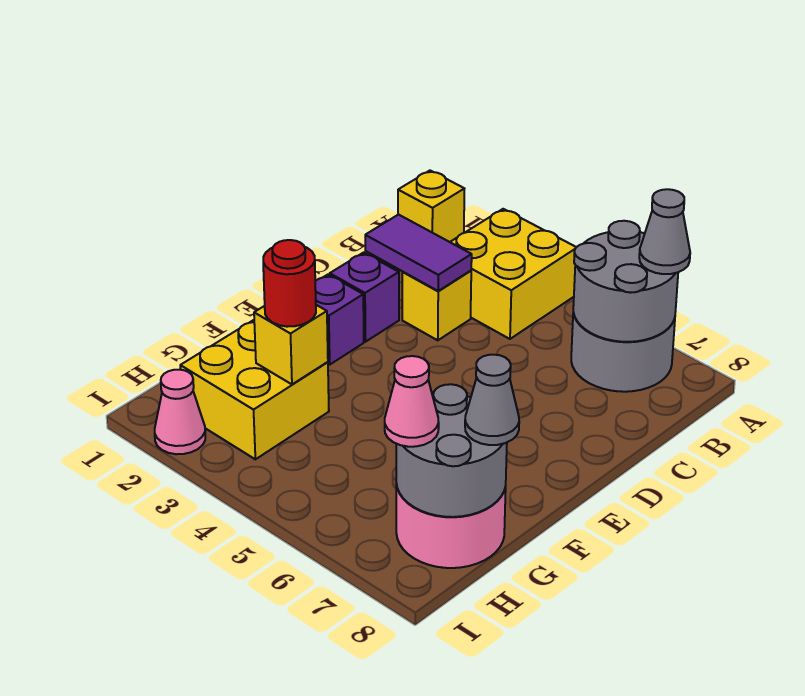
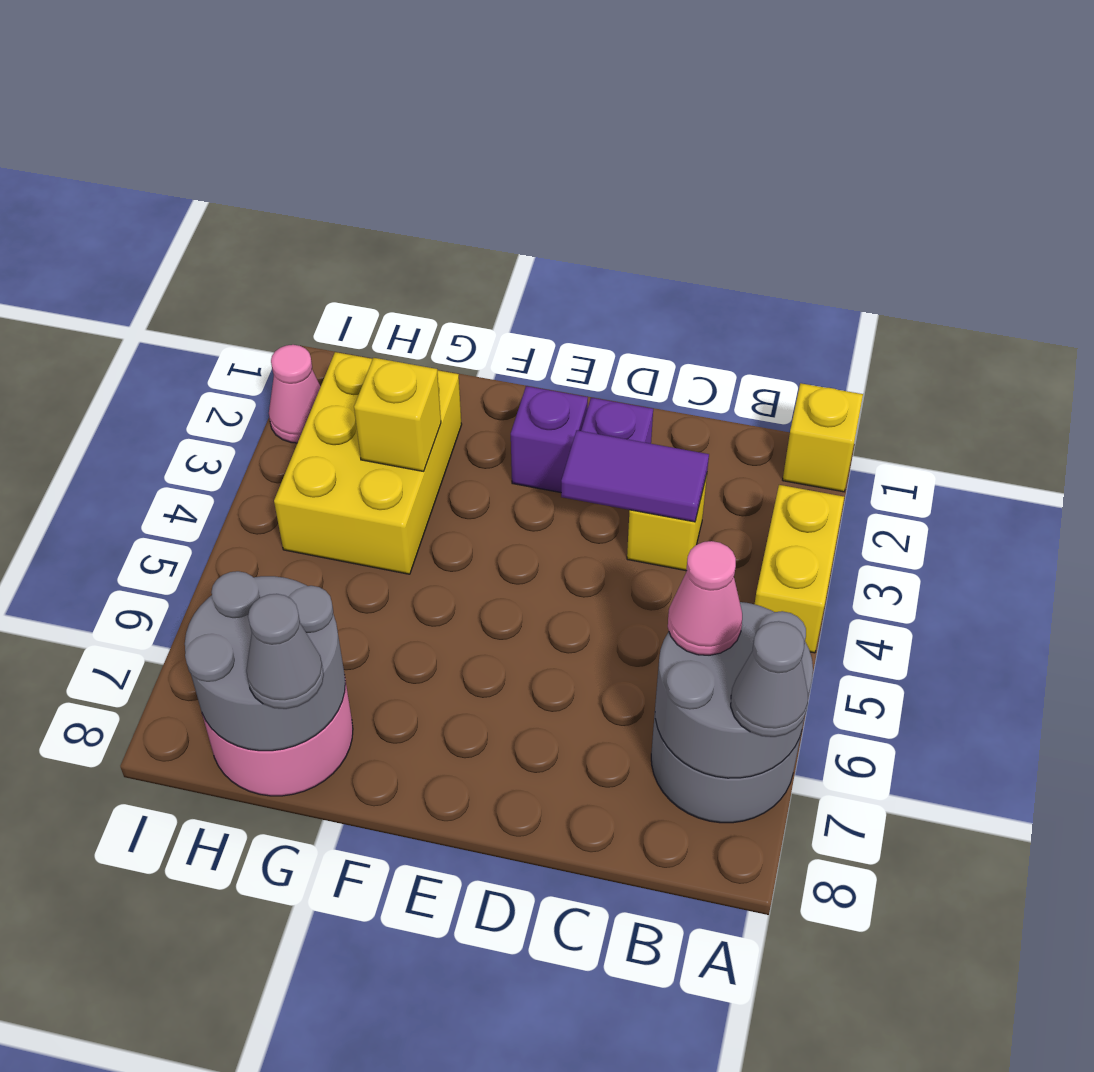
yellow brick A3:B4 level 1 -> yellow brick A3:A4 level 1
purple tile C2:C3 level 2 -> purple tile C3:D3 level 2
yellow brick G2:H3 level 1 -> yellow brick G2:H4 level 1
red round brick G3 level 3 -> none
pink cone H7 level 3 -> pink cone B6 level 3

